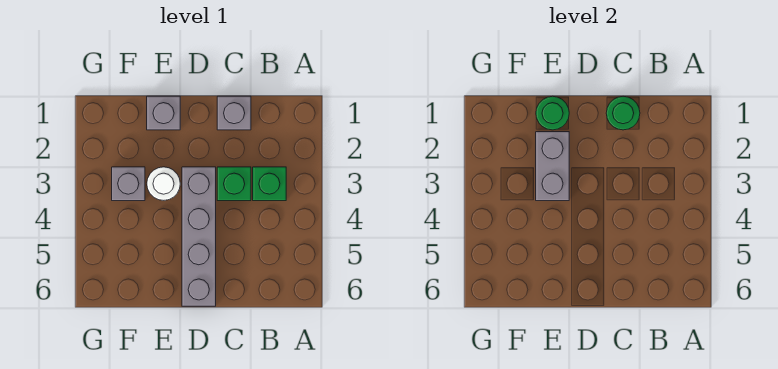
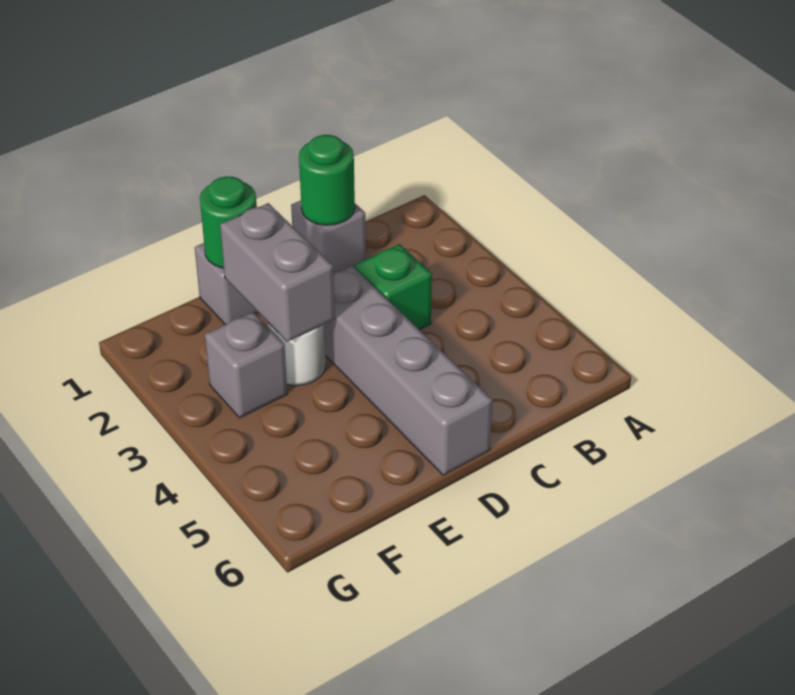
green brick B3 level 1 -> none

